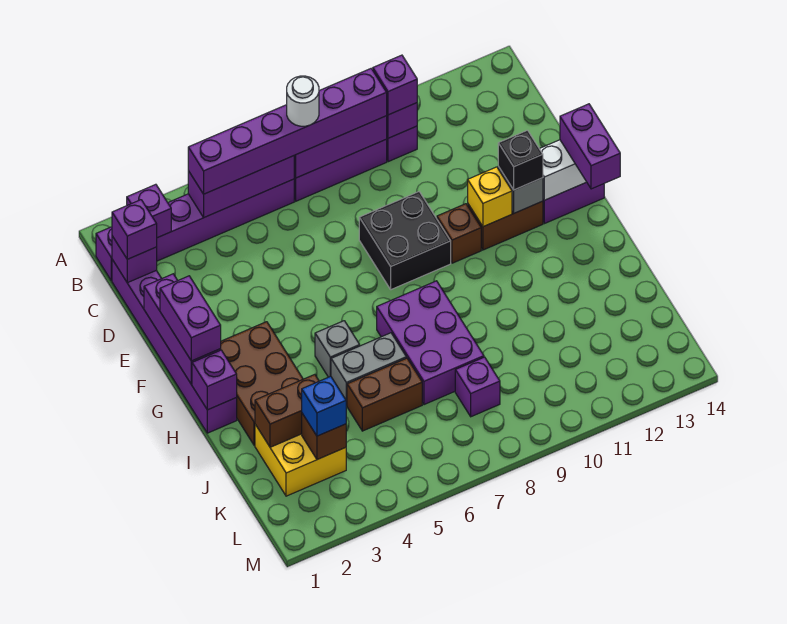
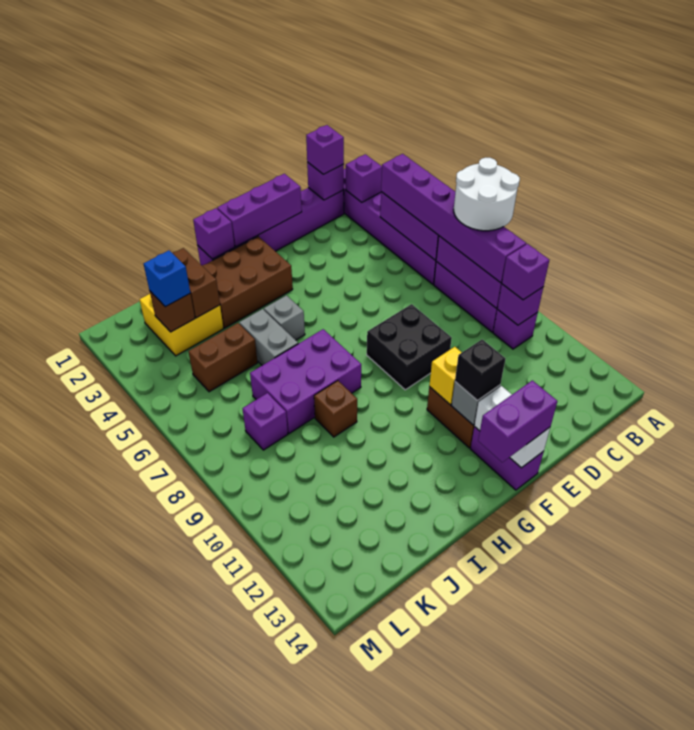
white round brick B7 level 4 -> white round brick A7:B8 level 4
purple brick F1:G1 level 3 -> none
brown brick F10 level 1 -> brown brick I9 level 1
brown brick J5:J6 level 1 -> brown brick J5:K5 level 1

